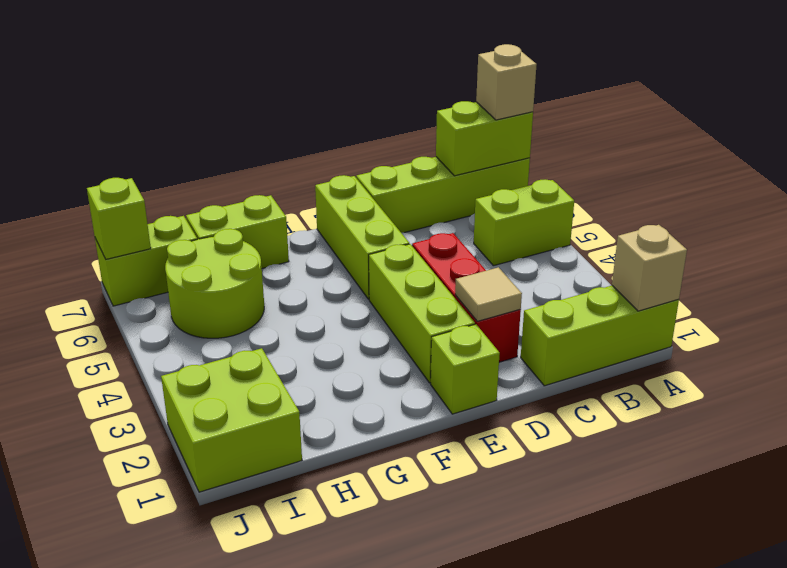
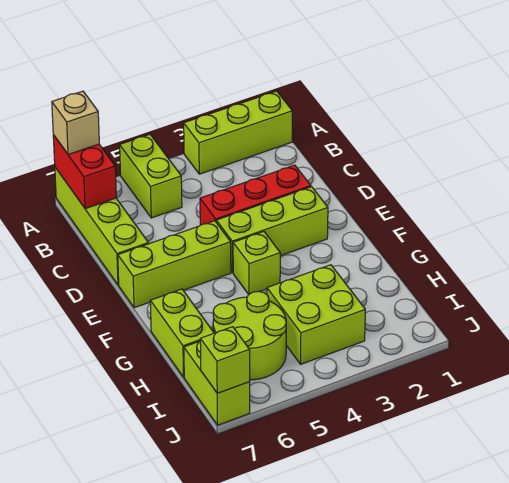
lime brick A1:C1 level 1 -> lime brick A1:A3 level 1
tan brick A1 level 2 -> none
lime brick A7:B7 level 2 -> red brick A7:B7 level 2
tan tile D2 level 2 -> none
lime brick E1 level 1 -> lime brick F4 level 1
lime brick I1:J2 level 1 -> lime brick H3:I4 level 1

